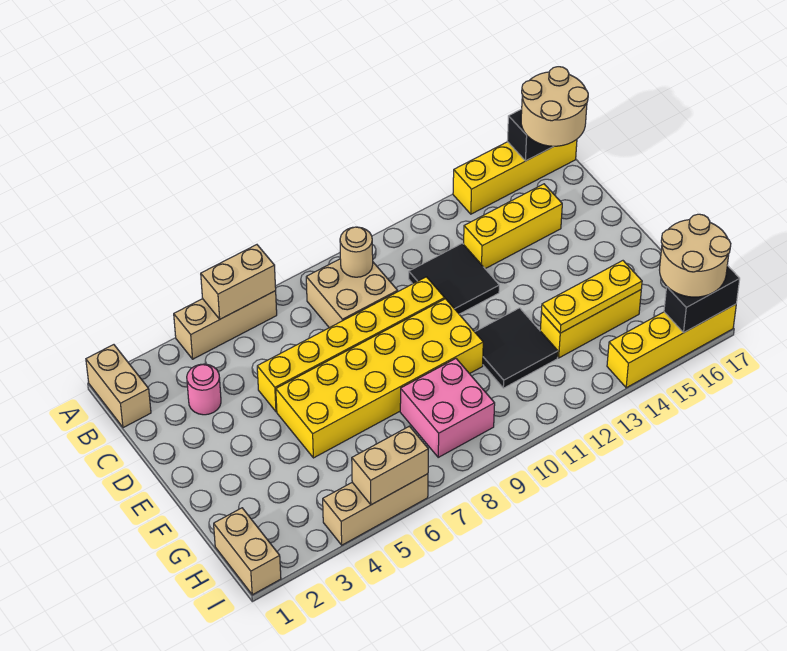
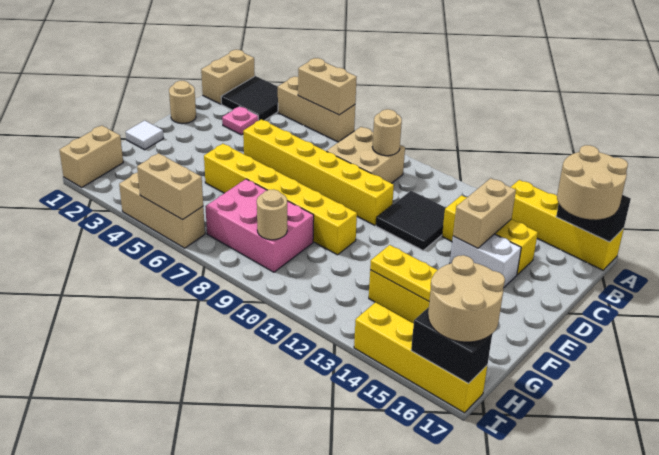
pink round brick C3 level 1 -> pink plate C3 level 1
none -> tan brick C14:D14 level 2
none -> tan round brick D1 level 1
none -> white brick D14:D15 level 1
yellow brick E5:F10 level 1 -> yellow brick F5:F10 level 1
none -> white tile F1 level 1
black tile F11:G12 level 1 -> black tile A2:B3 level 1
pink brick G8:H9 level 1 -> pink brick G7:H9 level 1
none -> tan round brick H9 level 2

